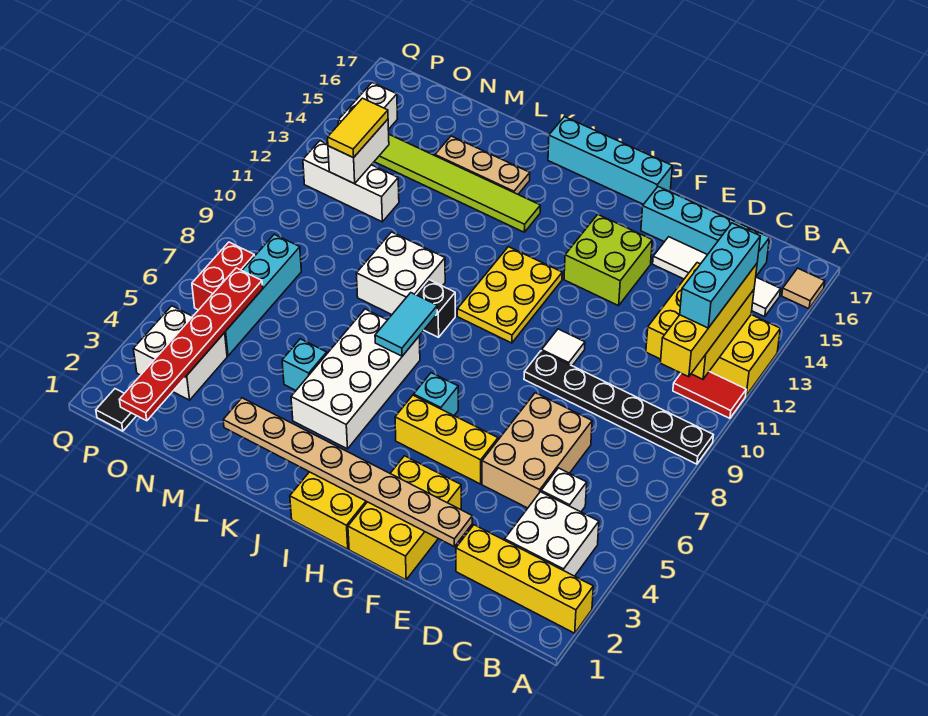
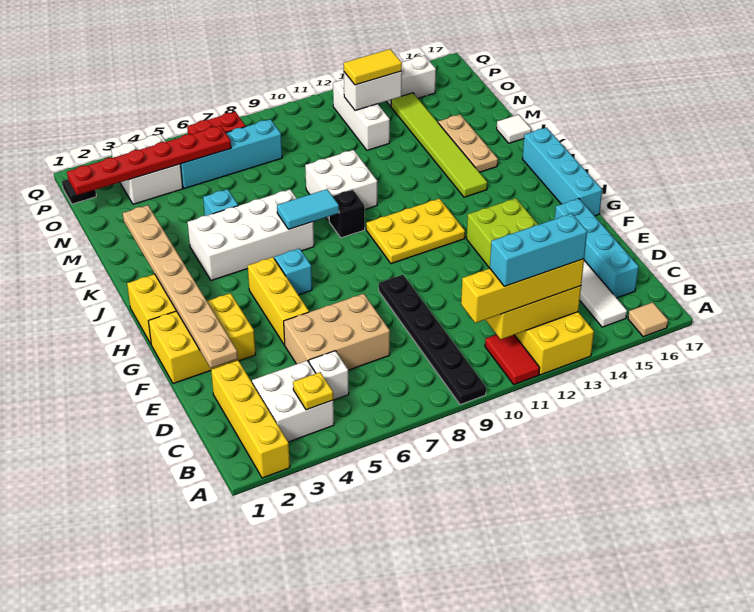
none -> yellow plate B4 level 2
white tile F10 level 1 -> white tile L17 level 1

